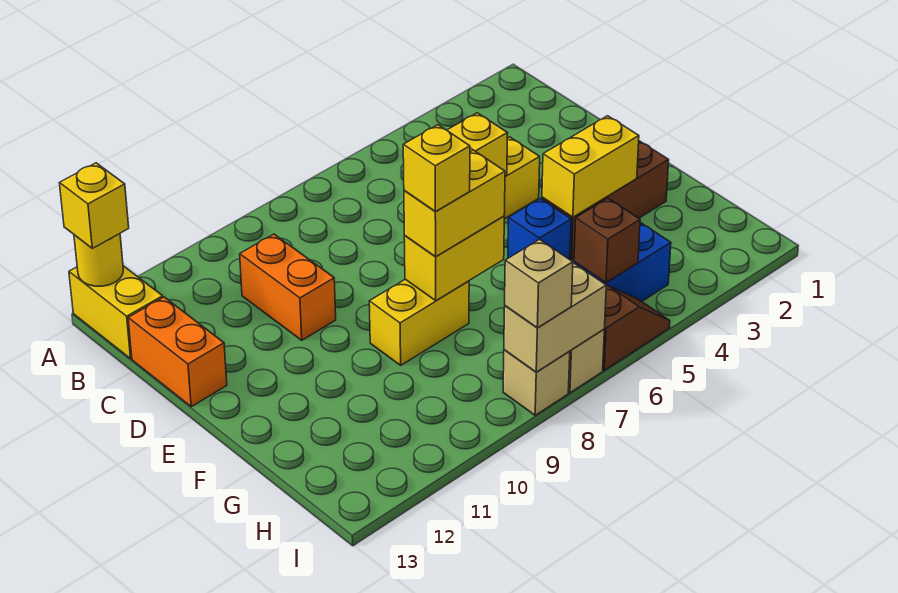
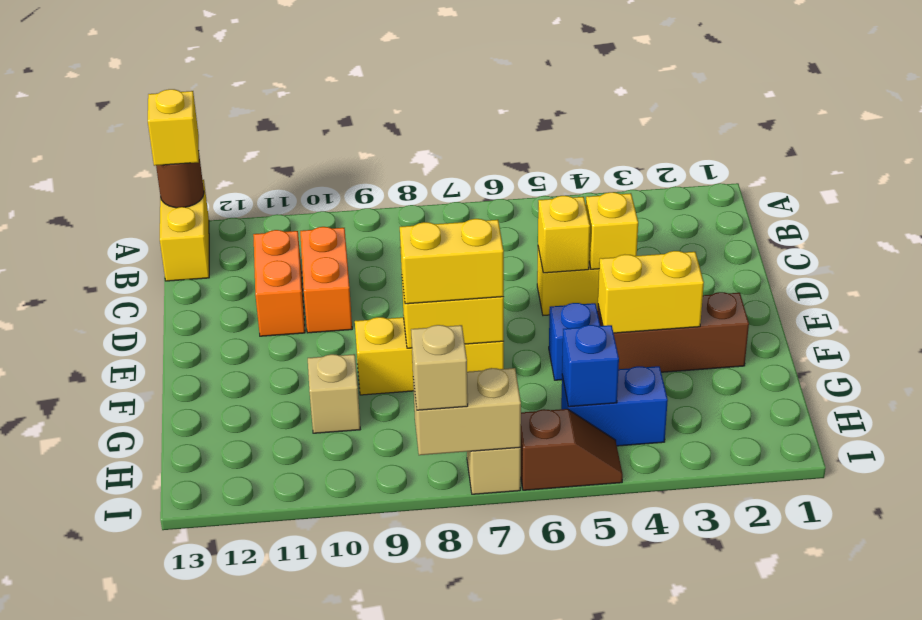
yellow round brick A13 level 2 -> brown round brick A13 level 2
orange brick C13:D13 level 1 -> orange brick C11:D11 level 1
yellow brick F8:F9 level 1 -> yellow brick F7:F9 level 1
yellow brick F8 level 4 -> yellow brick D4 level 2
brown brick H5 level 2 -> blue brick H5 level 2
tan brick I8 level 1 -> tan brick G10 level 1

